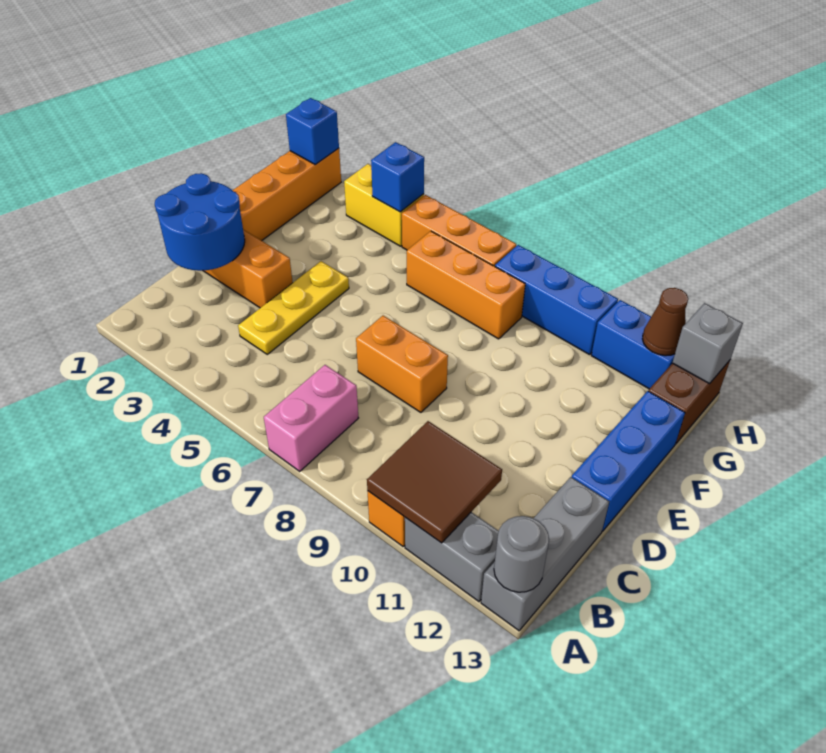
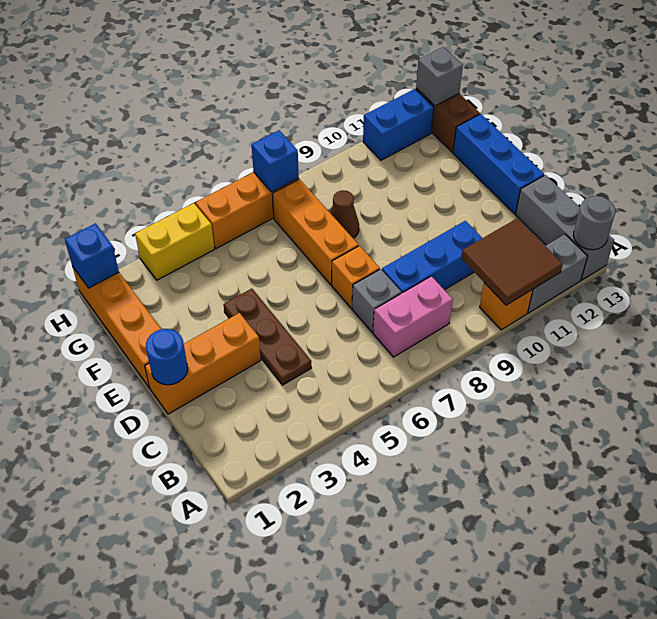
pink brick A7:B7 level 1 -> pink brick B7:B8 level 1
blue round brick C1:D2 level 2 -> blue round brick D1 level 2
yellow plate C4:E4 level 1 -> brown plate C4:E4 level 1
none -> grey brick C7 level 1
orange brick D7:D8 level 1 -> orange brick D7 level 1
orange brick G6:G8 level 1 -> orange brick E7:G7 level 1
blue brick H4 level 2 -> blue brick H7 level 2
blue brick H8:H10 level 1 -> blue brick C8:C10 level 1
brown cone H12 level 2 -> brown cone F8 level 1

